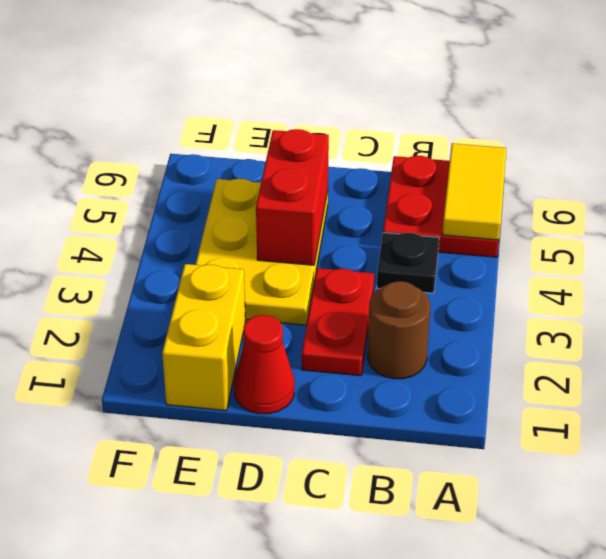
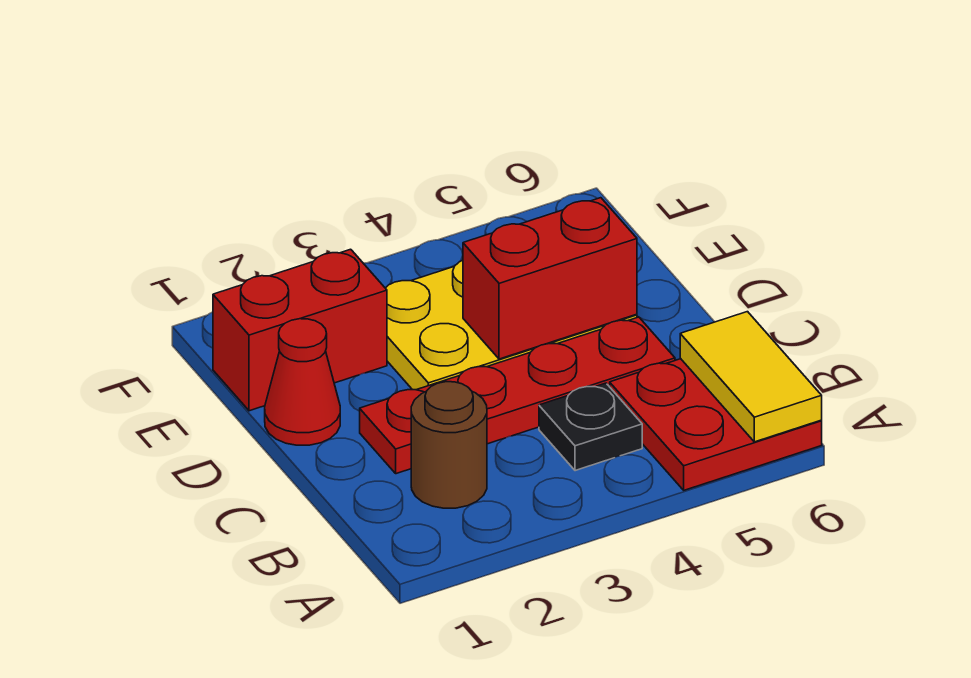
yellow tile A5:A6 level 2 -> yellow tile A6:B6 level 2
red plate C2:C3 level 1 -> red plate C2:C5 level 1
yellow brick E1:E2 level 1 -> red brick E1:E2 level 1

